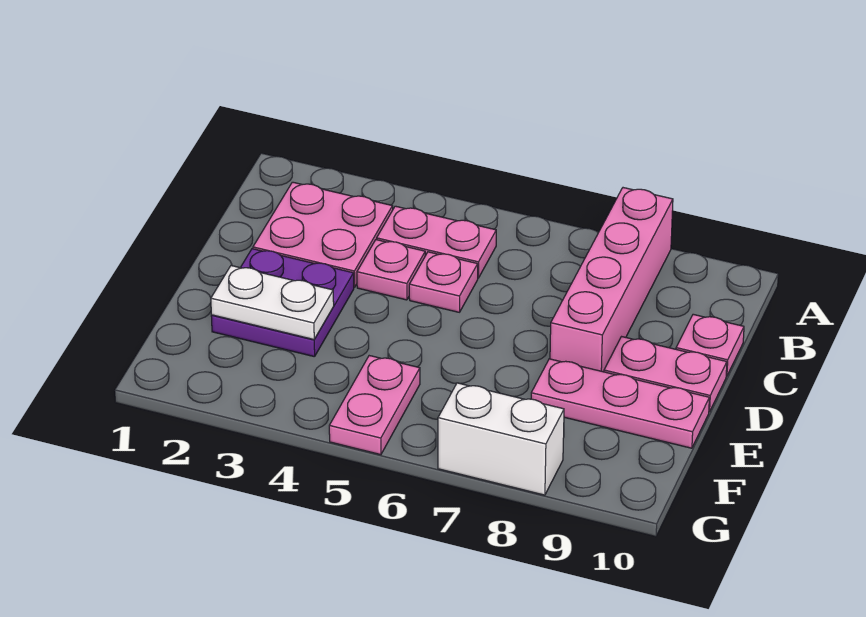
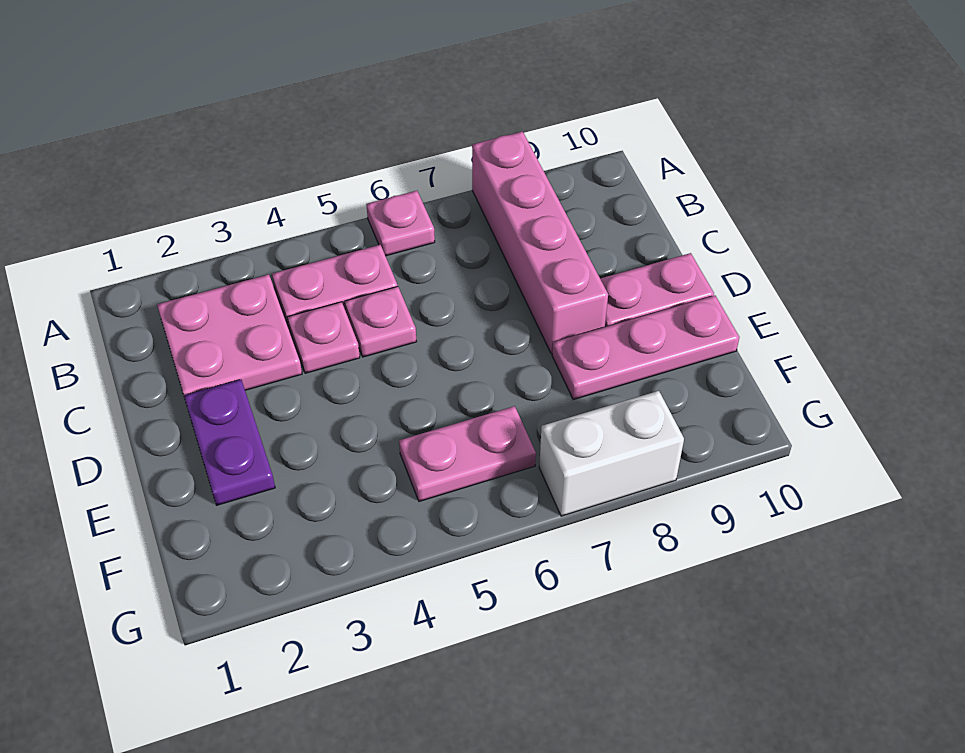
pink plate C10 level 1 -> pink plate A6 level 1
purple plate D2:E3 level 1 -> purple plate D2:E2 level 1
white plate E2:E3 level 2 -> none
pink plate F5:G5 level 1 -> pink plate F5:F6 level 1

